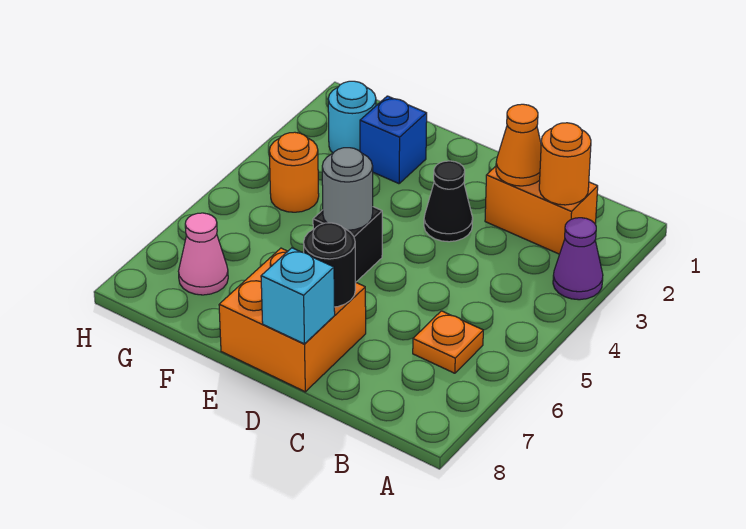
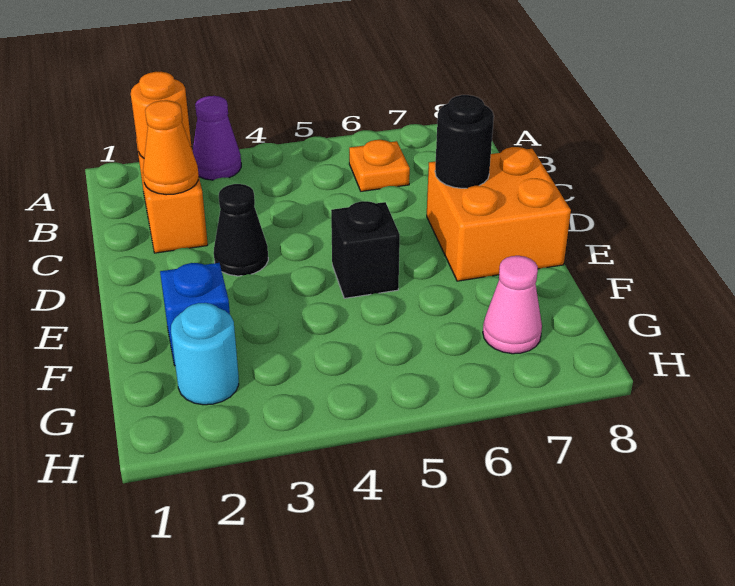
cyan brick D8 level 2 -> none
grey round brick E5 level 2 -> none
orange round brick G4 level 1 -> none

